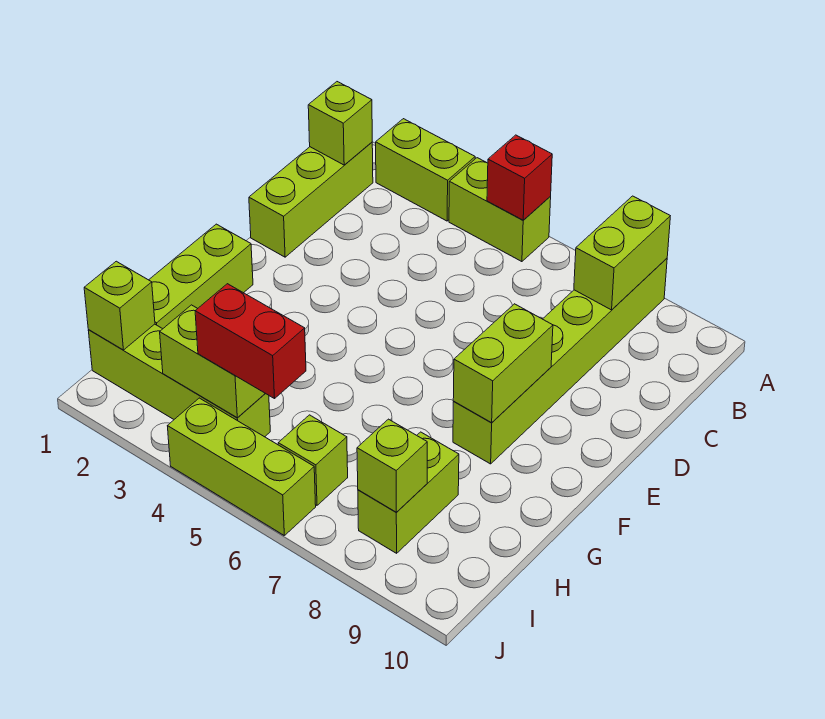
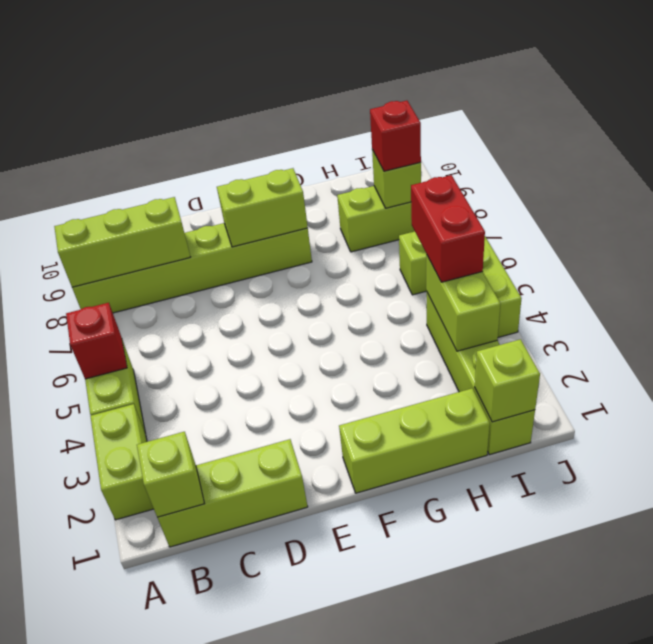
lime brick A8:B8 level 2 -> lime brick A8:C8 level 2
none -> red brick I8 level 3

